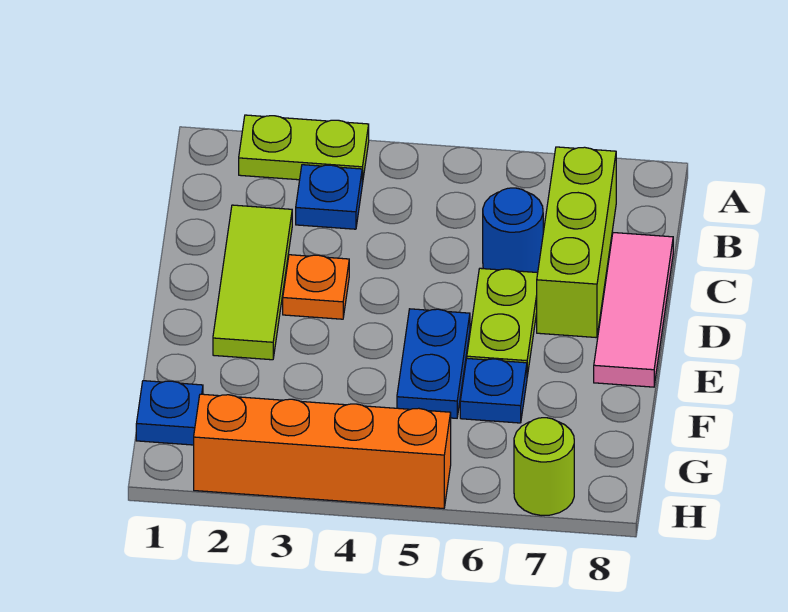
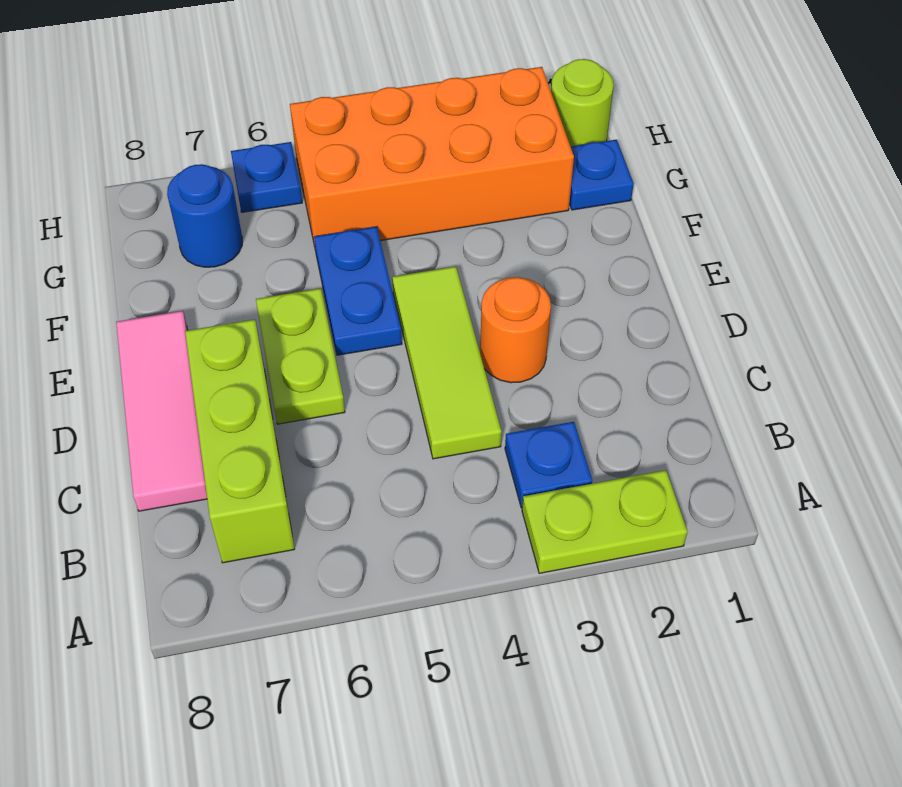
lime tile C2:E2 level 1 -> lime tile C4:E4 level 1
blue round brick C6 level 1 -> blue round brick G7 level 1
orange plate D3 level 1 -> orange round brick D3 level 1
blue plate F6 level 1 -> blue plate H6 level 1
orange brick H2:H5 level 1 -> orange brick G2:H5 level 1
lime round brick H7 level 1 -> lime round brick H1 level 1

